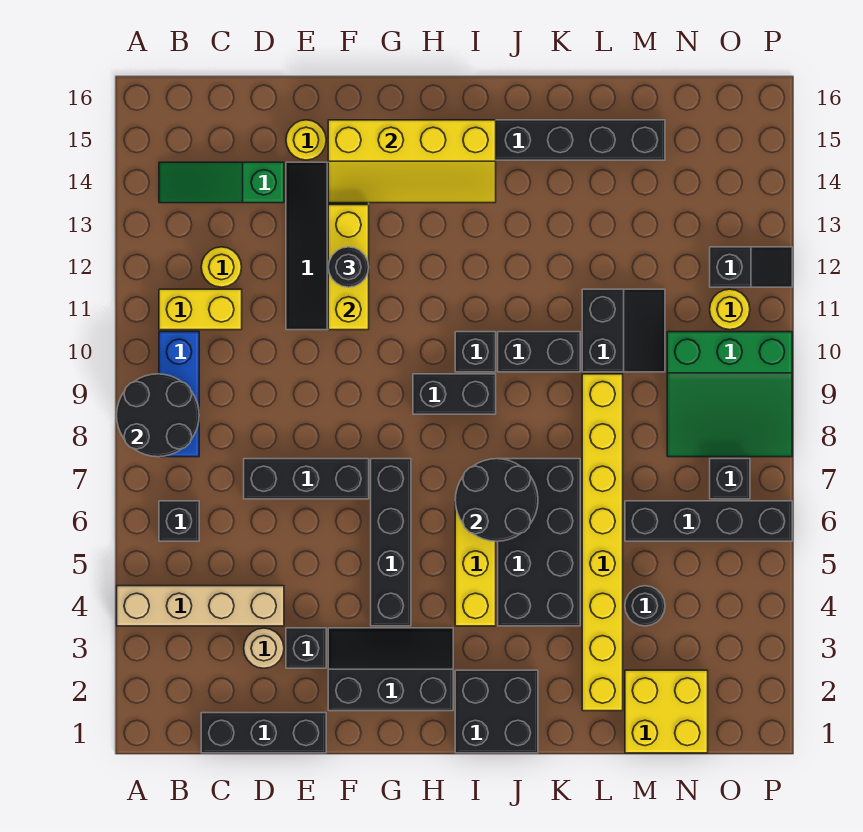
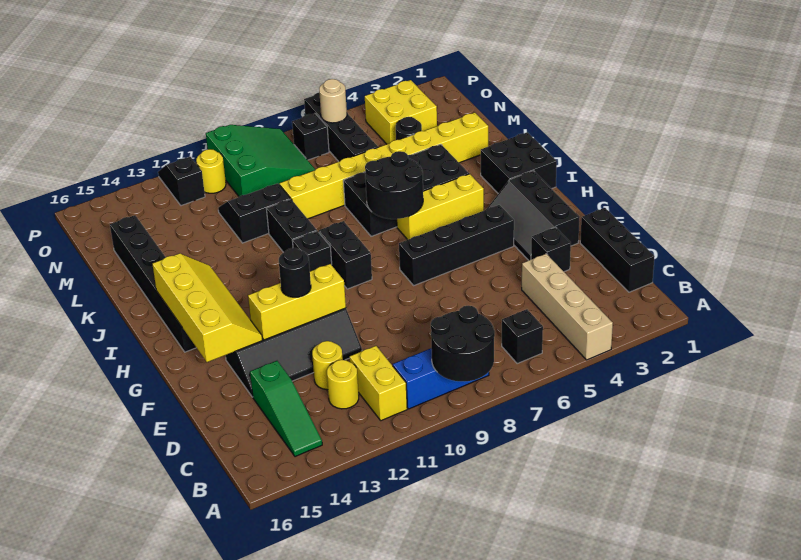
tan round brick D3 level 1 -> tan round brick O6 level 2
black brick D7:F7 level 1 -> none
yellow round brick E15 level 1 -> yellow round brick D12 level 1
yellow brick M1:N2 level 1 -> yellow brick N3:O4 level 1

